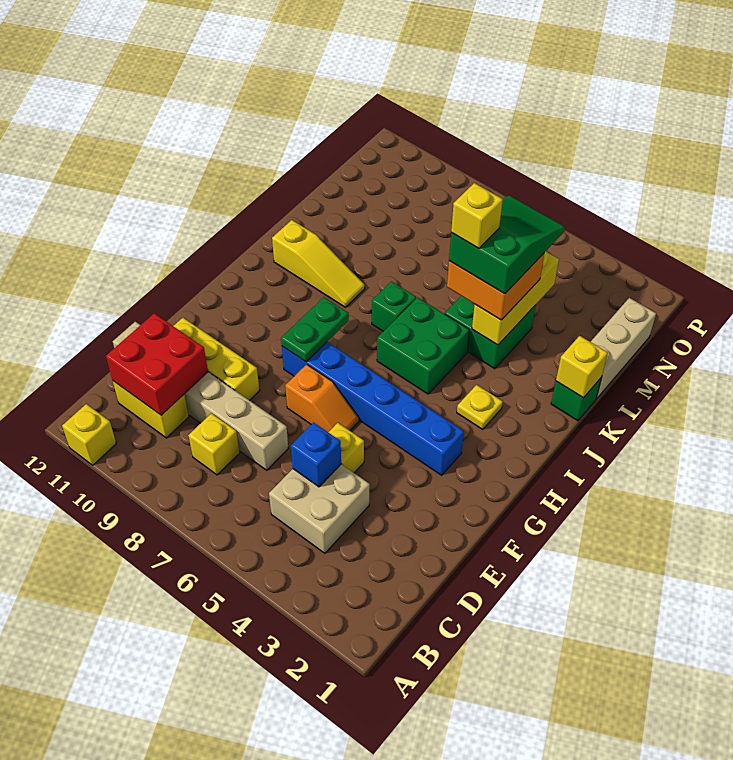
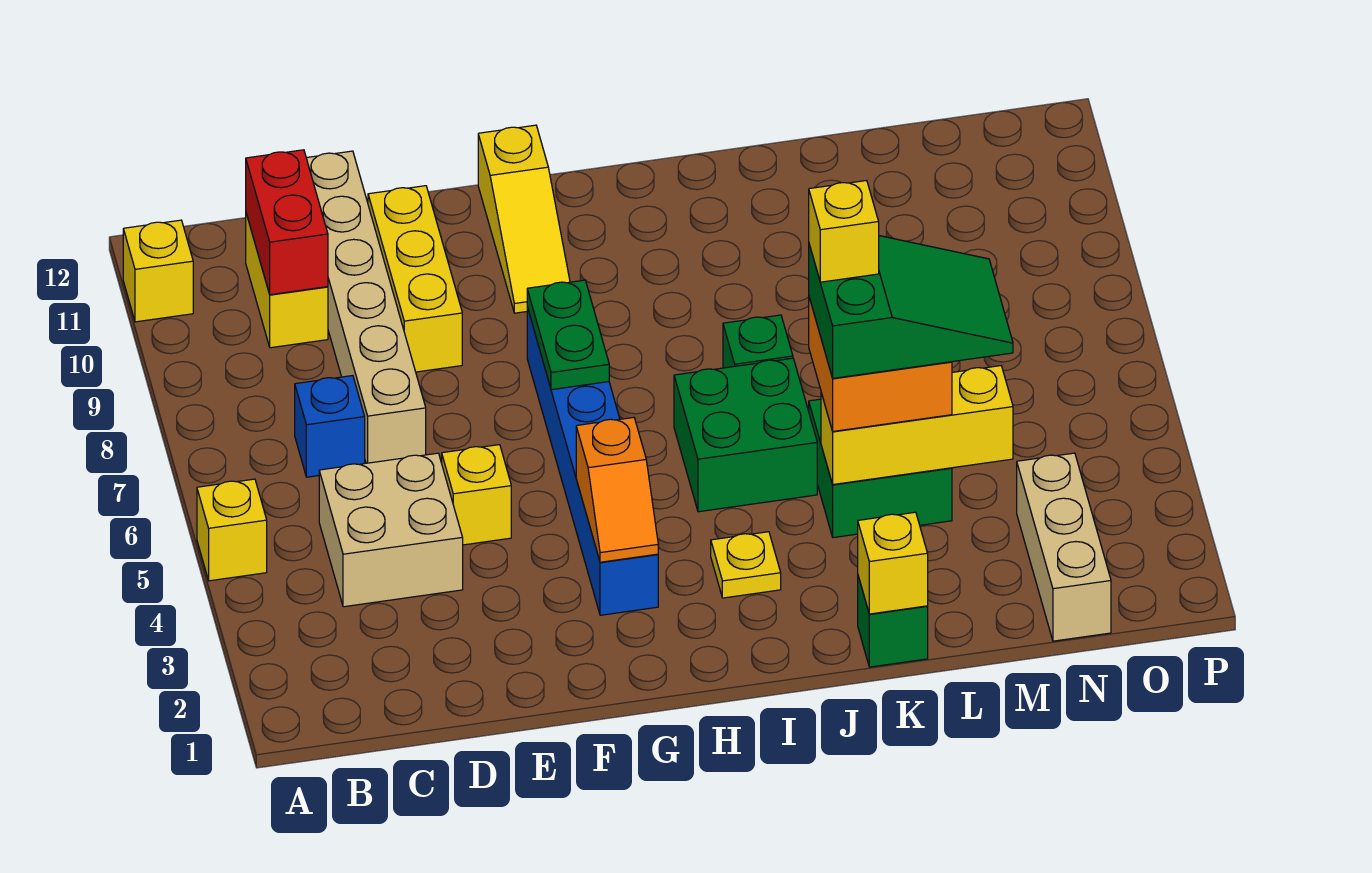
yellow brick C8 level 1 -> yellow brick A5 level 1
red brick C10:D11 level 2 -> red brick C10:C11 level 2
blue brick D5 level 2 -> blue brick C7 level 1
orange slope F6:F7 level 1 top 7 -> orange slope G3:G4 level 2 top 4
green plate G8:H8 level 2 -> green plate G7:G8 level 2
yellow slope J9:J11 level 1 top 11 -> yellow slope G10:G12 level 1 top 12
tan brick L1:N1 level 1 -> tan brick N1:N3 level 1

